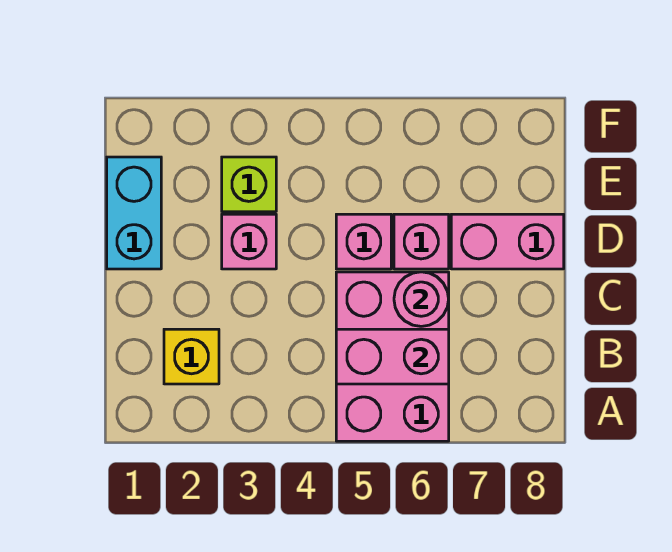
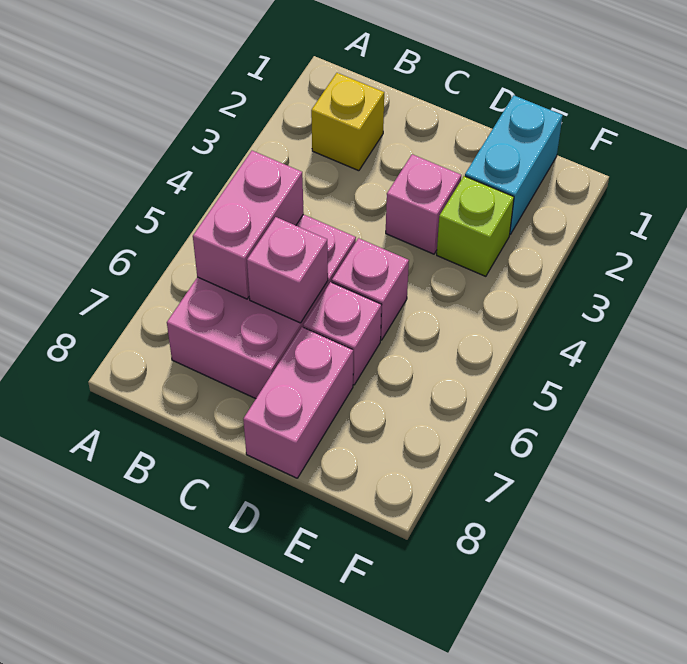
pink brick A5:C6 level 1 -> pink brick B5:C7 level 1
pink round brick C6 level 2 -> pink brick C6 level 2
cyan brick D1:E1 level 1 -> cyan brick E1:E2 level 1

